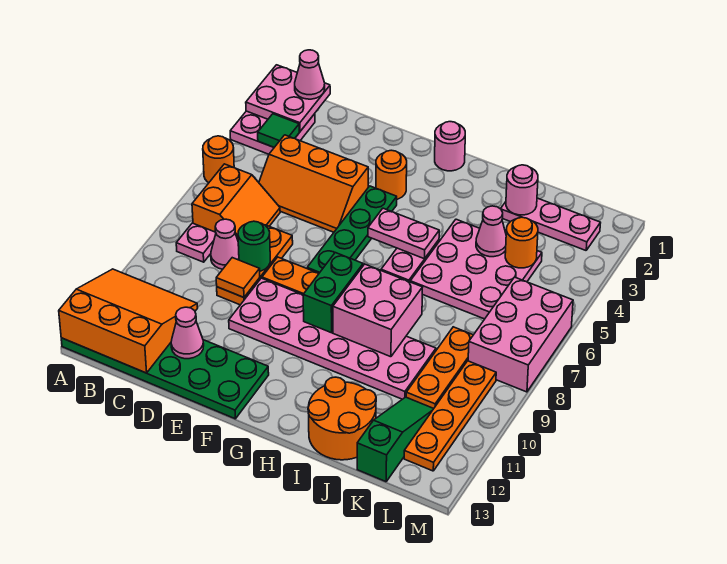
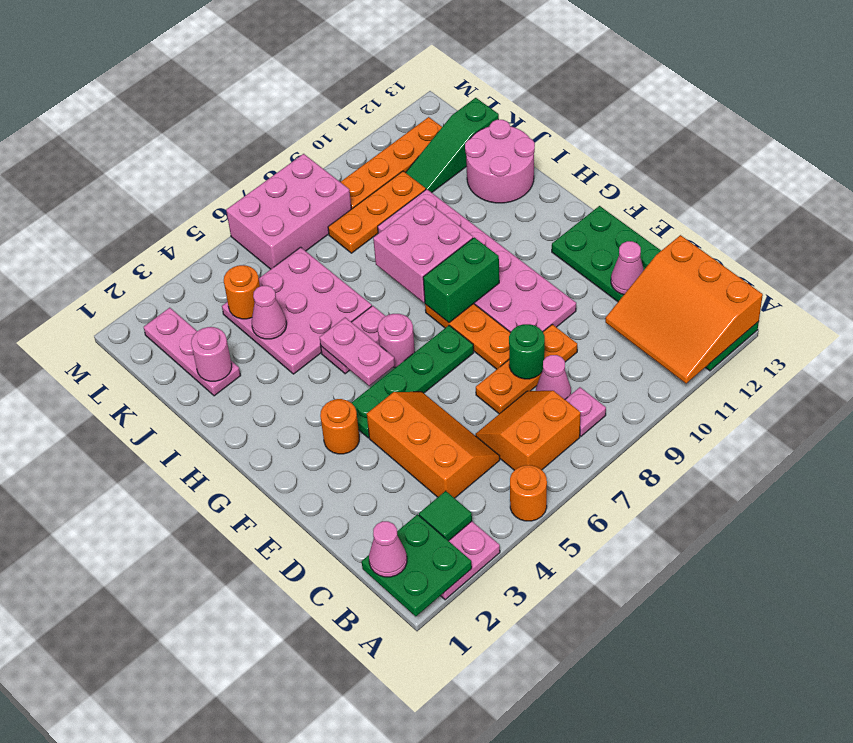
pink plate A1:B2 level 2 -> green plate A1:B2 level 2
orange tile D9 level 2 -> none
pink round brick G1 level 1 -> pink round brick G6 level 1
orange round brick I12:J13 level 1 -> pink round brick I12:J13 level 1

